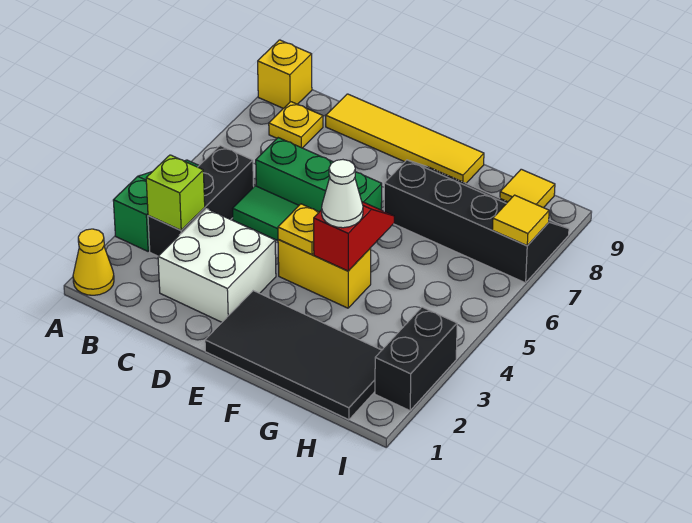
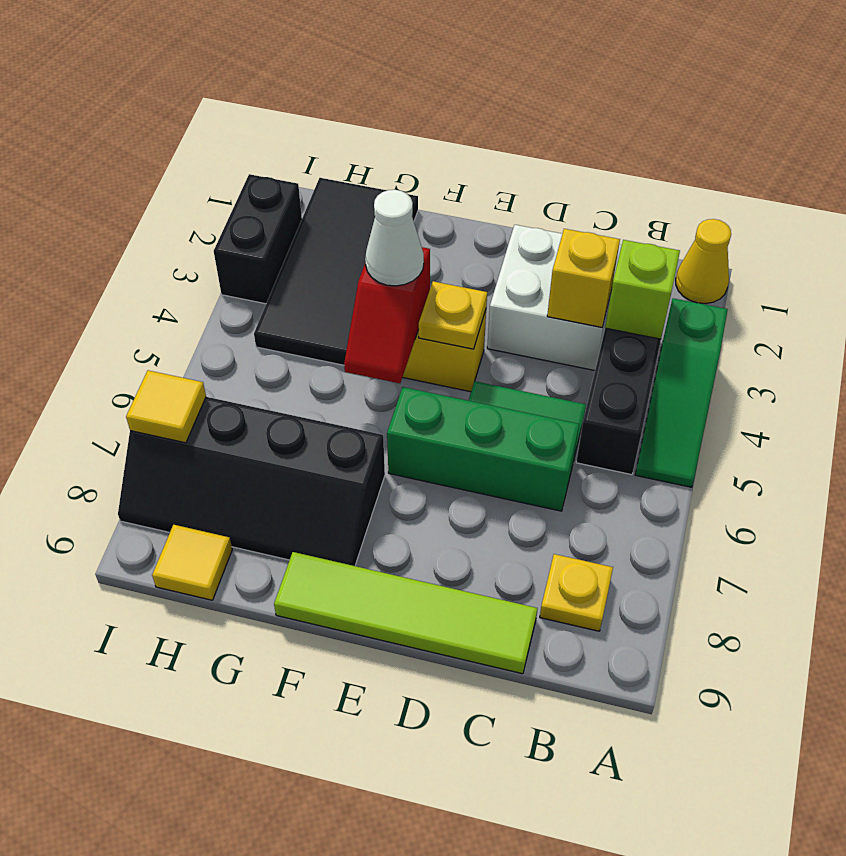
yellow brick A9 level 1 -> yellow brick C3 level 2
yellow tile C9:F9 level 1 -> lime tile C9:F9 level 1
black tile E1:H2 level 1 -> black tile G1:H4 level 1

